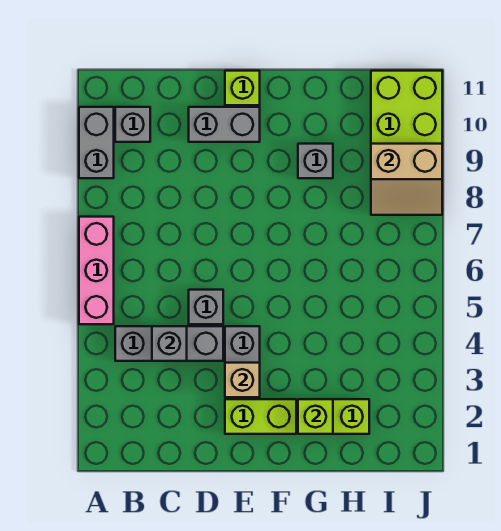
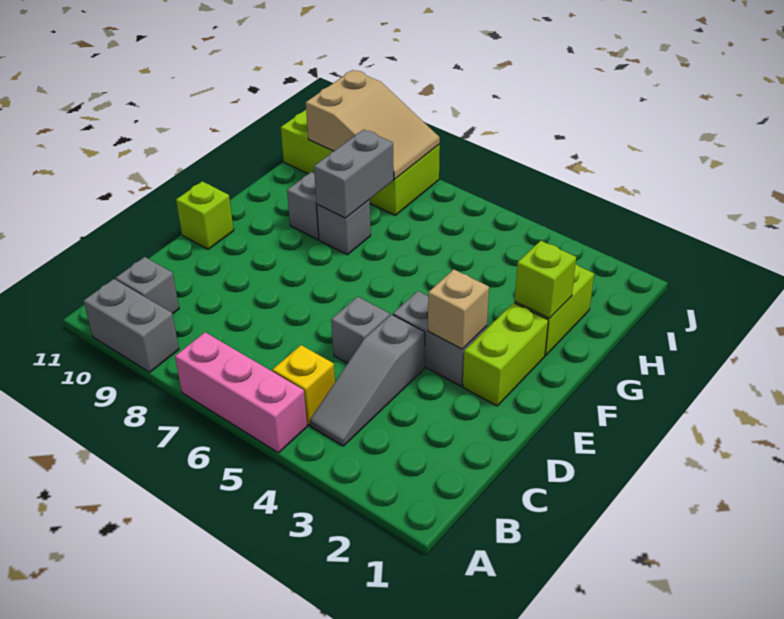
grey brick B4:D4 level 1 -> grey slope B4:D4 level 1 top D
none -> yellow brick B5 level 1
grey brick C4 level 2 -> grey brick G8 level 1
grey brick D10:E10 level 1 -> grey brick G8:H8 level 2
tan slope I8:J9 level 2 top 9 -> tan slope I8:J10 level 2 top 10

